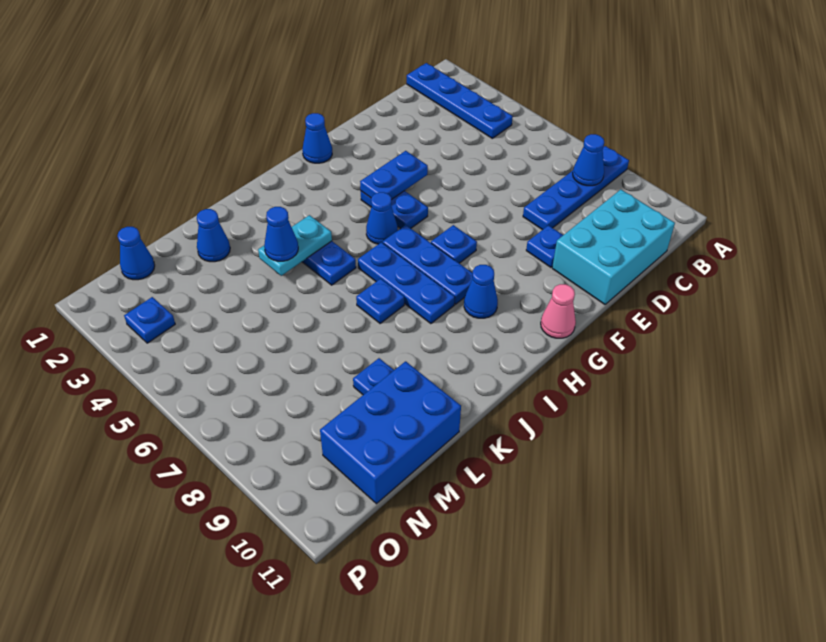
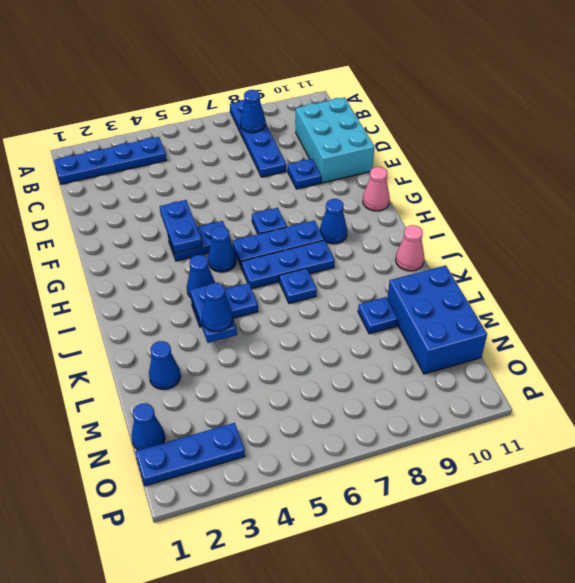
blue cone G1 level 1 -> blue cone I4 level 1
cyan plate J4:K4 level 2 -> blue plate J4:K4 level 2
none -> pink cone J11 level 1
blue plate O3 level 1 -> blue plate O1:O3 level 1

